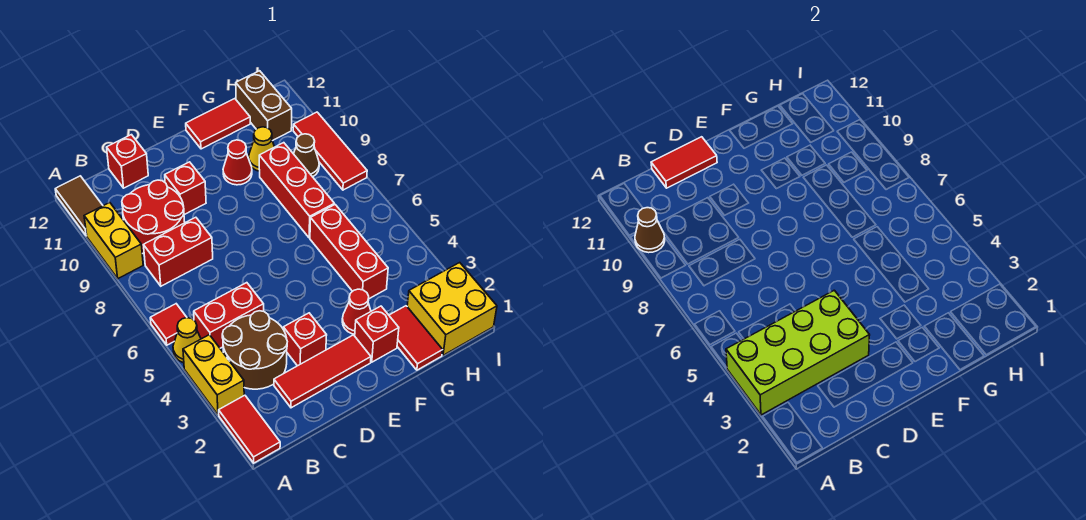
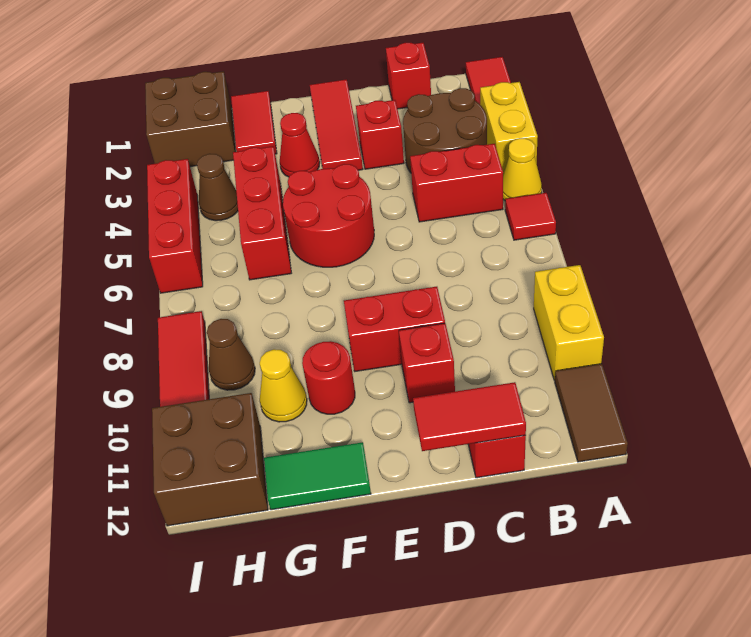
lime brick A3:D4 level 2 -> none
brown cone A10 level 2 -> brown cone H4 level 1
red brick B8:C8 level 1 -> red brick D9:E9 level 1
red round brick B9:C10 level 1 -> red round brick E5:F6 level 1
red tile C2:E2 level 1 -> red tile E1:E3 level 1
red brick F2 level 1 -> red brick C1 level 1
red cone F10 level 1 -> red round brick F10 level 1
red tile F12:G12 level 1 -> green tile F12:G12 level 1
red brick G7:G9 level 1 -> red brick I4:I6 level 1
yellow brick H1:I2 level 1 -> brown brick H1:I2 level 1
brown brick H11:H12 level 1 -> brown brick H11:I12 level 1

